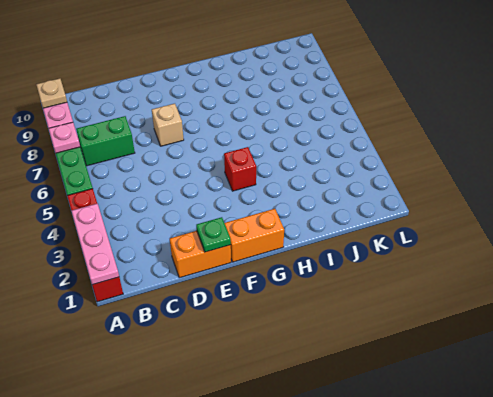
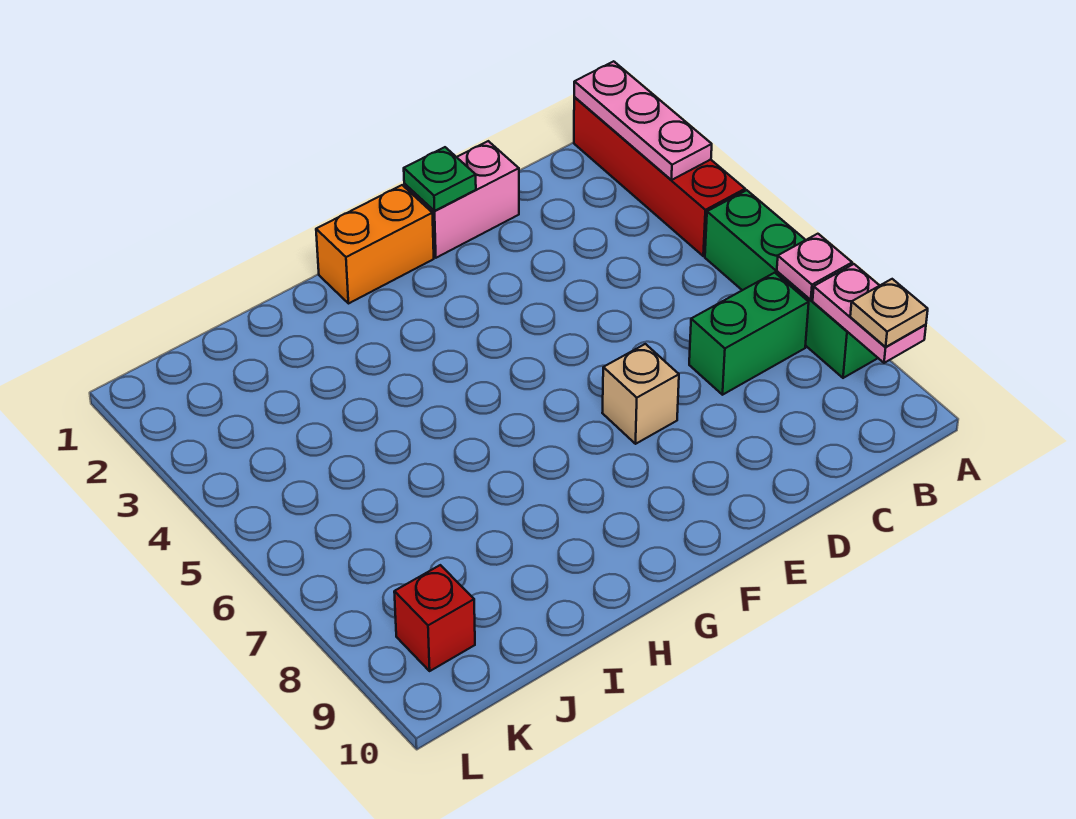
orange brick D1:E1 level 1 -> pink brick D1:E1 level 1
red brick G4 level 1 -> red brick K9 level 1

